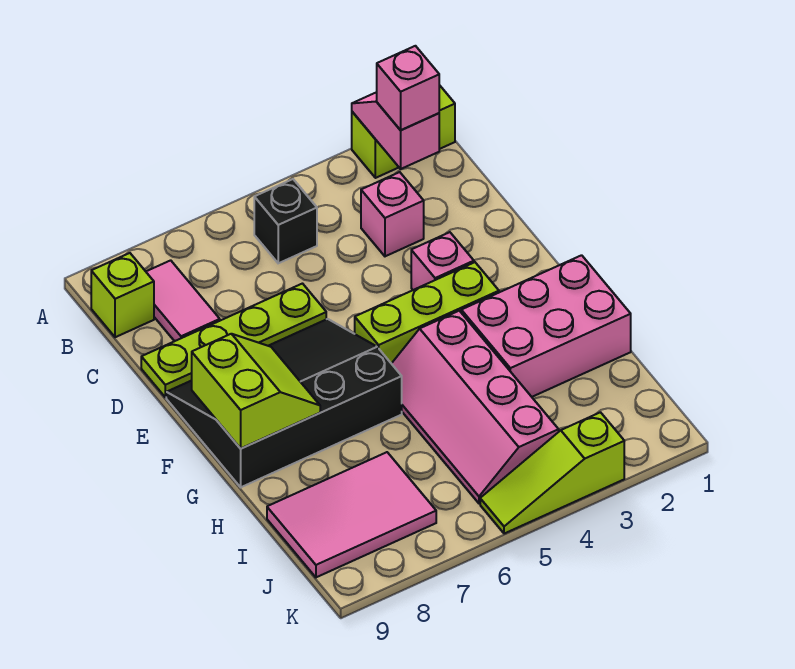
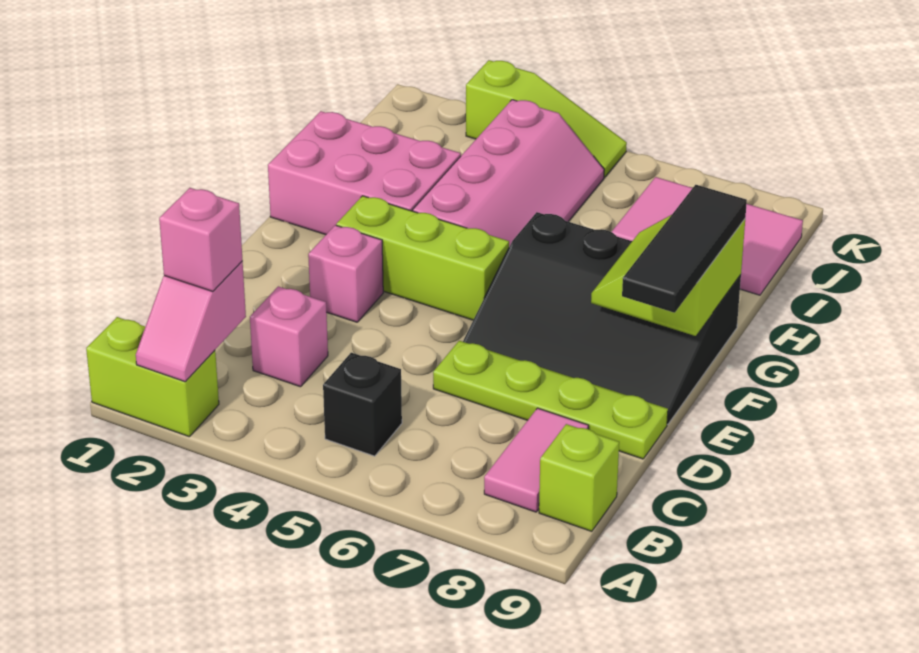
none -> black tile E9:G9 level 3

